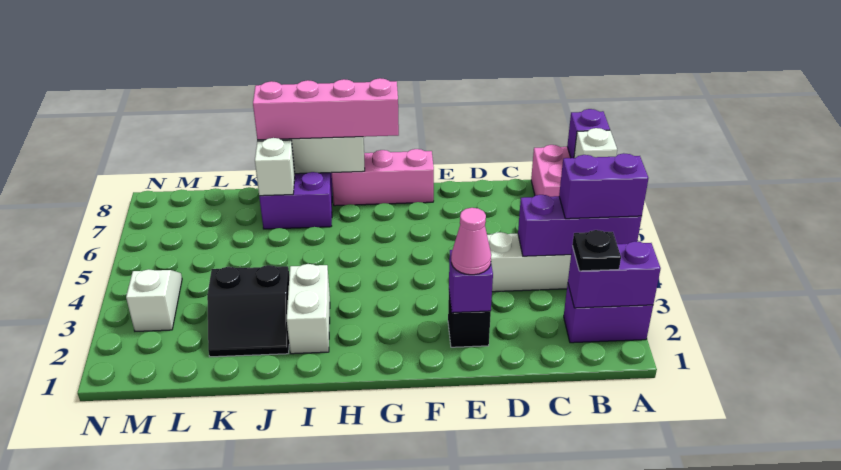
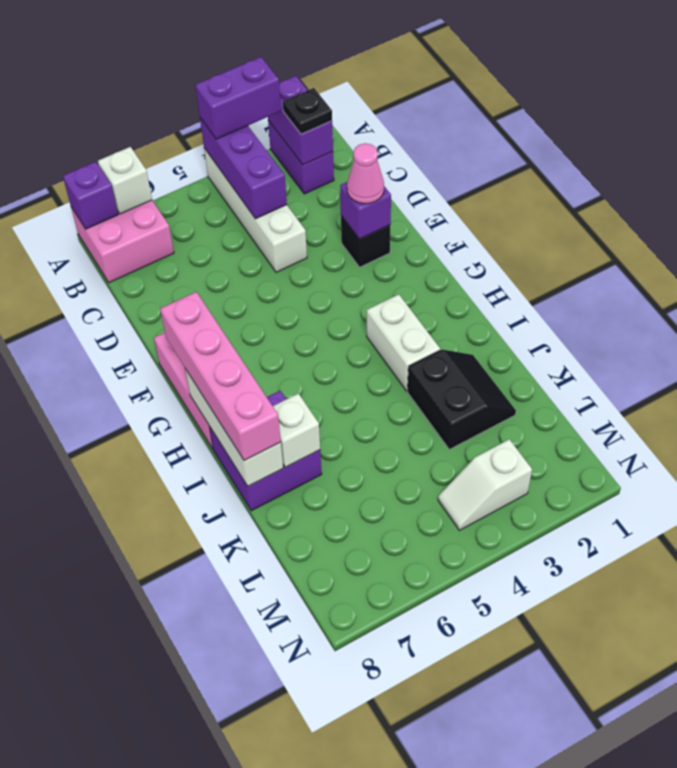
purple brick A4:B4 level 3 -> purple brick A3:A4 level 3
white brick I2:I3 level 1 -> white brick H3:I3 level 1

